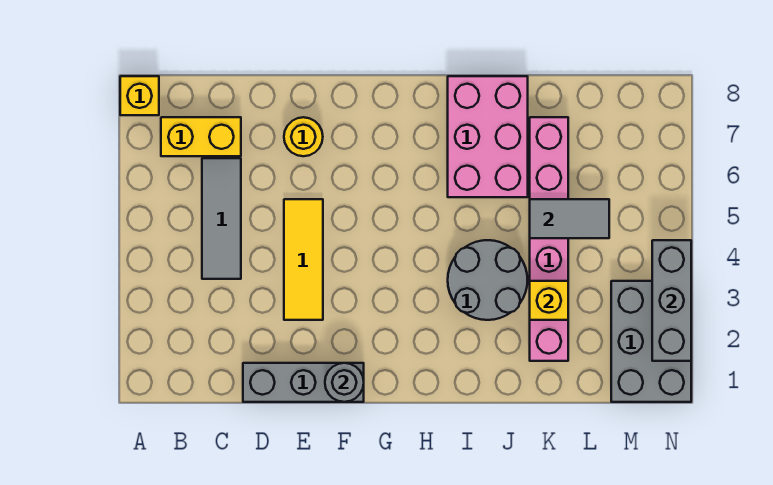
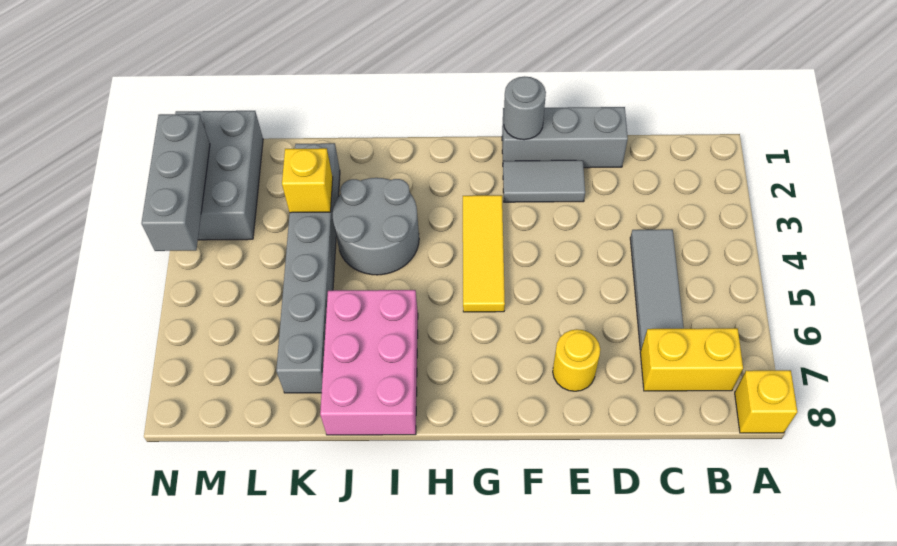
yellow tile E3:E5 level 1 -> yellow tile G3:G5 level 1
pink brick K2:K7 level 1 -> grey brick K2:K7 level 1
grey tile K5:L5 level 2 -> grey tile E2:F2 level 1

